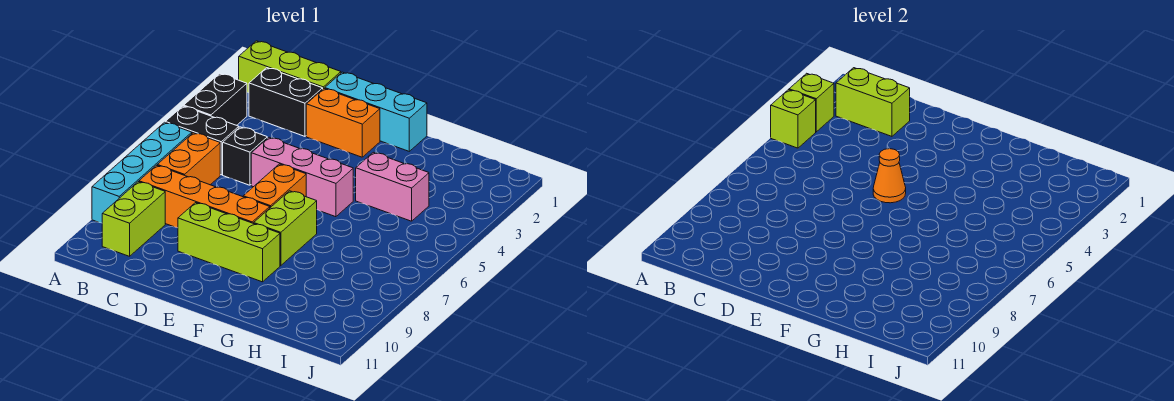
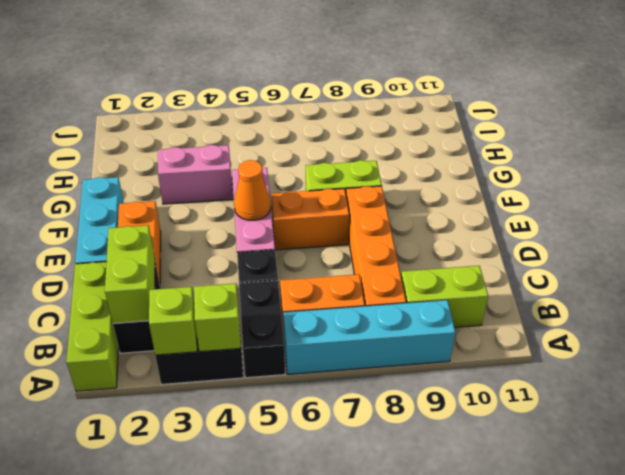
lime brick D9:F9 level 1 -> none
pink brick G4:H4 level 1 -> pink brick G3:G4 level 1

